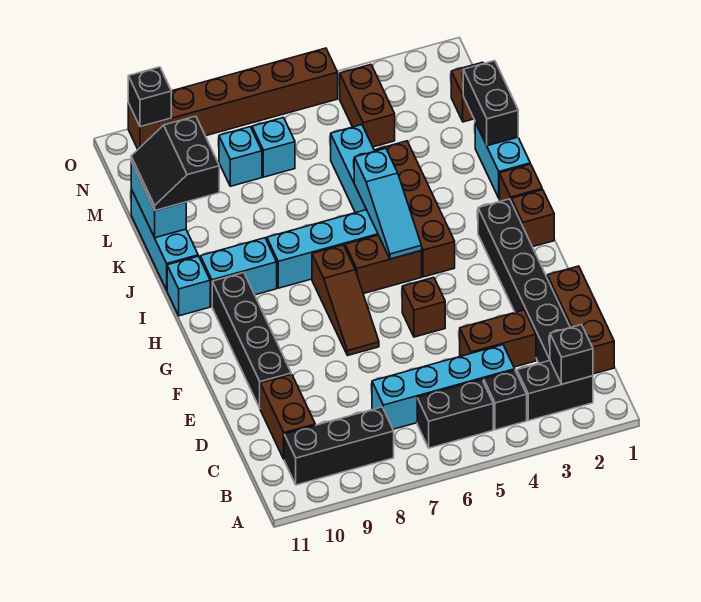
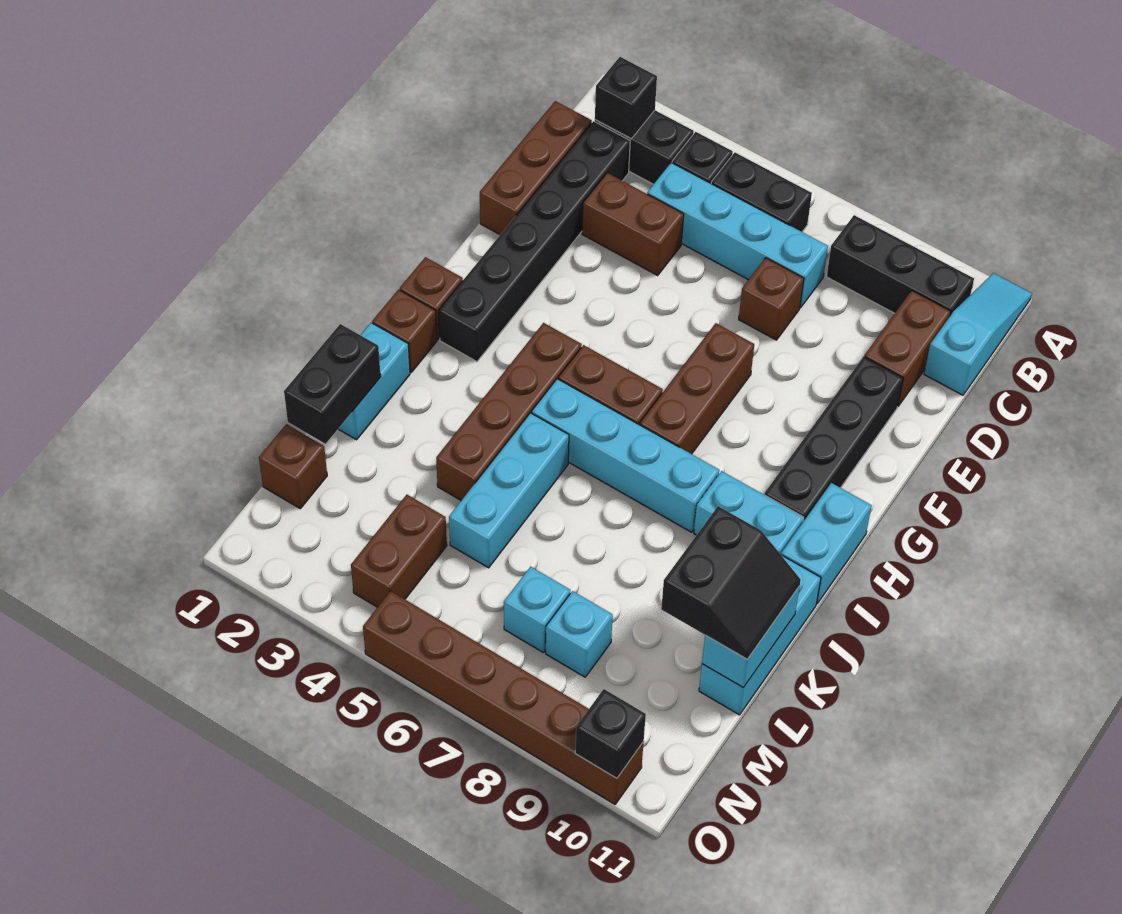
brown brick F5 level 1 -> brown brick D7 level 1
brown slope F7:H7 level 1 top H -> brown brick F7:H7 level 1
cyan slope H5:J5 level 2 top J -> cyan slope A11:C11 level 1 top C
cyan brick I11 level 1 -> cyan brick H11:I11 level 1

